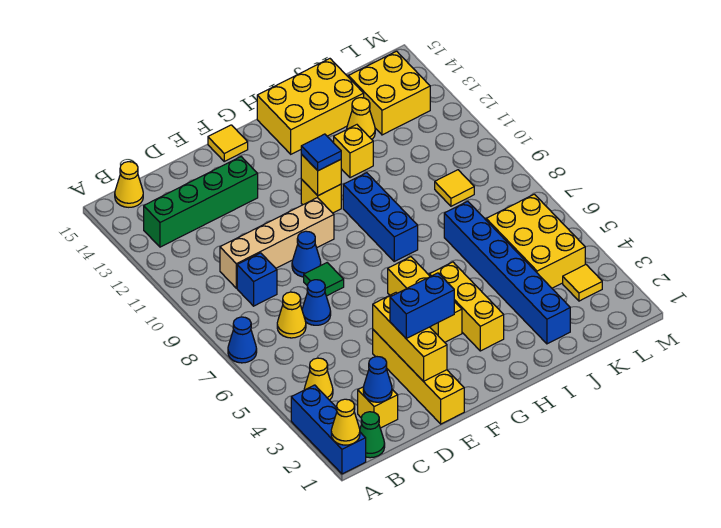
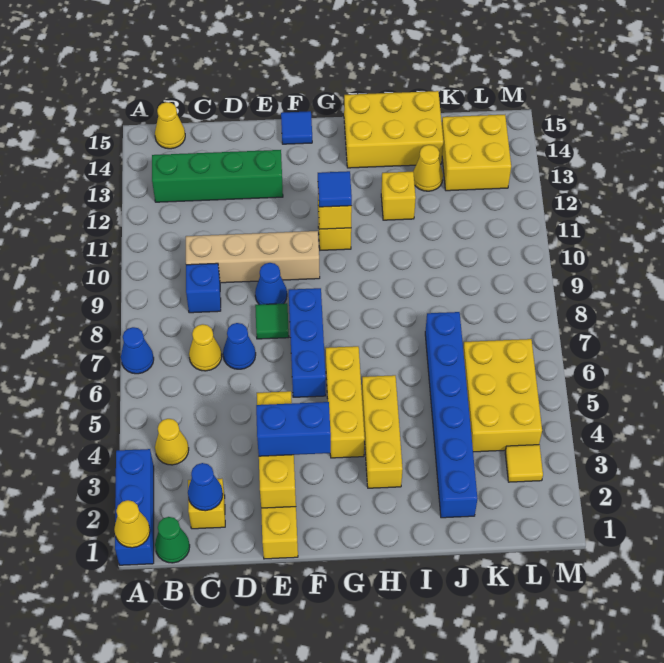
yellow tile F15 level 1 -> blue tile F15 level 1
blue brick H8:H10 level 1 -> blue brick F6:F8 level 1
yellow tile K9 level 1 -> none

